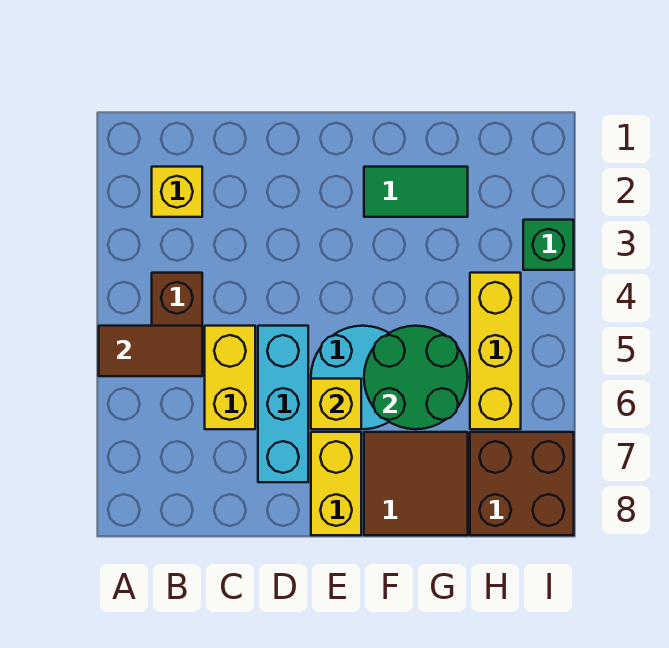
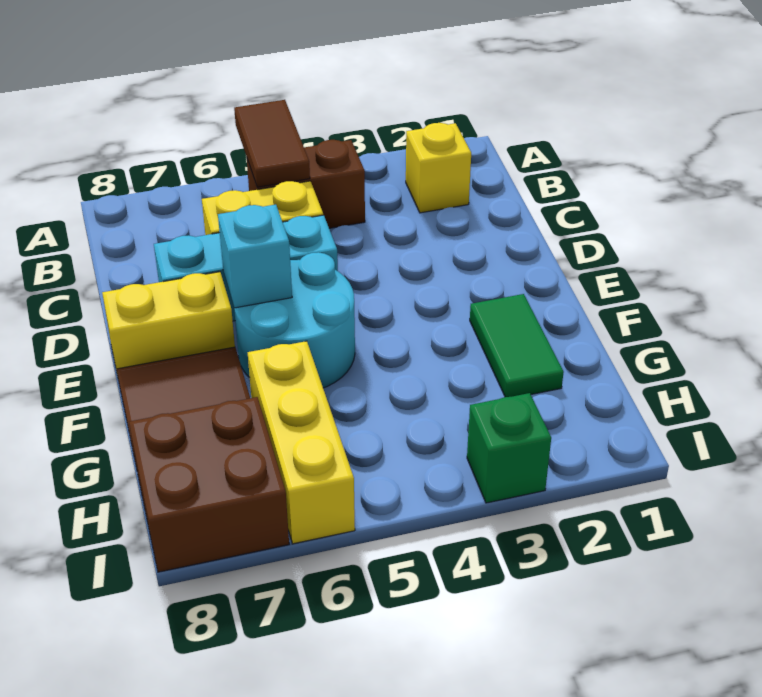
yellow brick E6 level 2 -> cyan brick E6 level 2
green round brick F5:G6 level 2 -> none
yellow brick H4:H6 level 1 -> yellow brick G6:I6 level 1

